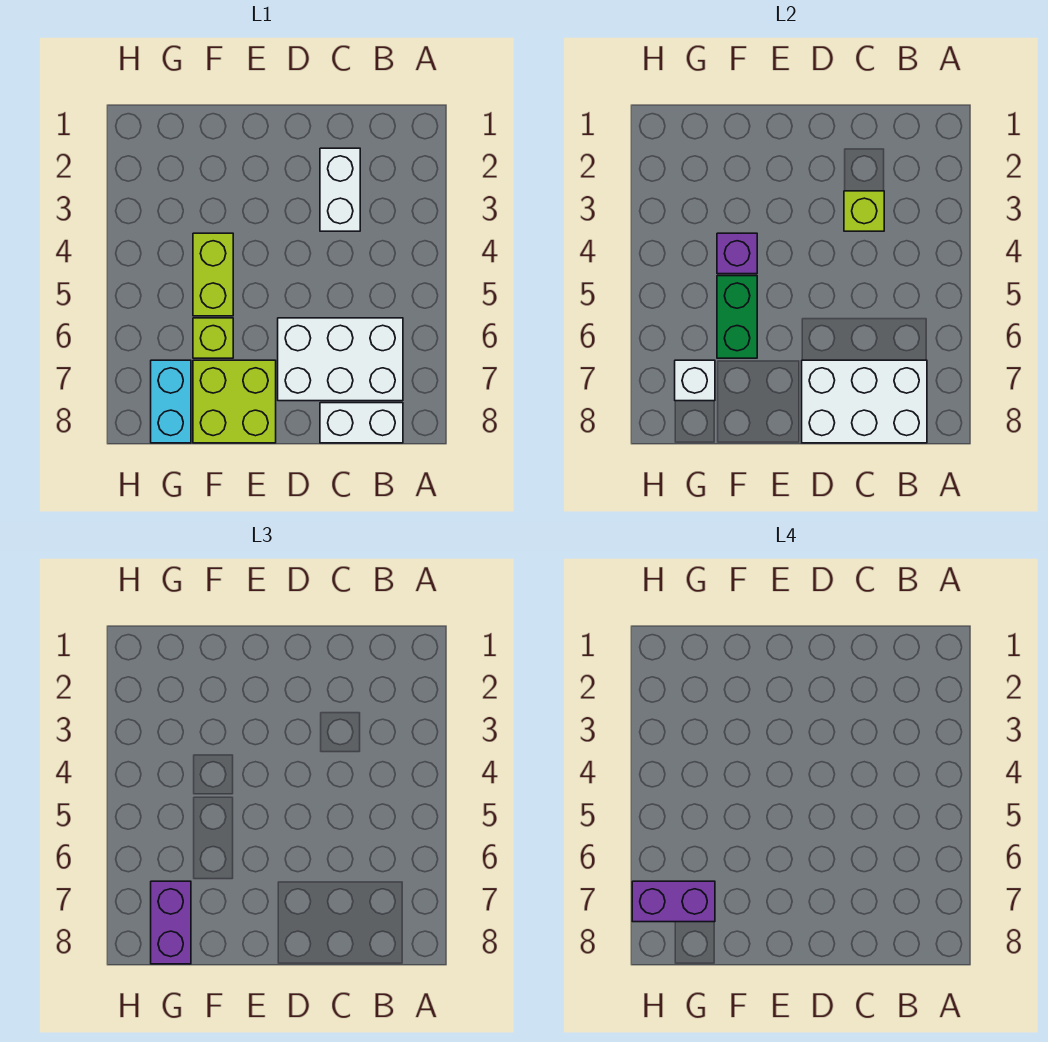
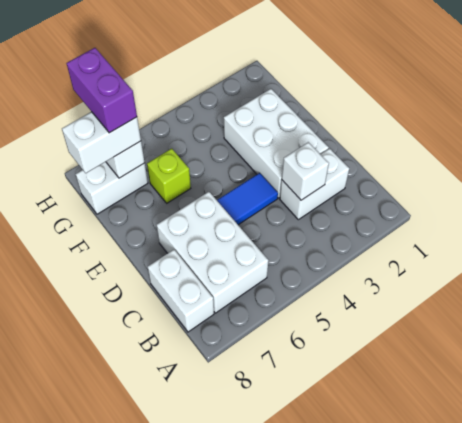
white brick B7:D8 level 2 -> white brick D2:F3 level 1
lime brick C3 level 2 -> white brick C3 level 2
none -> blue tile D4:D5 level 1
lime brick E7:F8 level 1 -> none
lime brick F4:F5 level 1 -> none
purple brick F4 level 2 -> none
green brick F5:F6 level 2 -> none
cyan brick G7:G8 level 1 -> white brick G7:G8 level 1
purple brick G7:G8 level 3 -> white brick G7:G8 level 3

